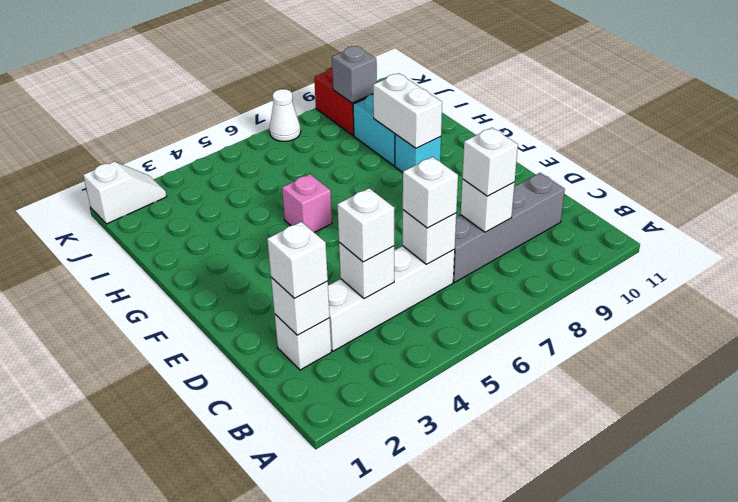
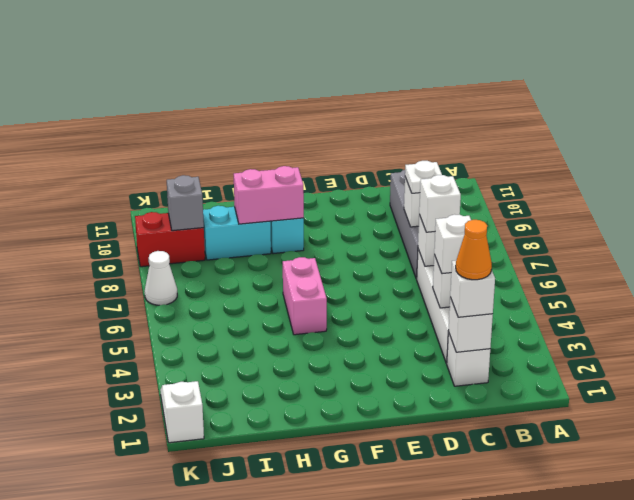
none -> orange cone C2 level 4
white brick C8 level 3 -> white plate C8 level 3
pink brick G5 level 1 -> pink brick G5:G6 level 1
white brick G9:H9 level 2 -> pink brick G9:H9 level 2

